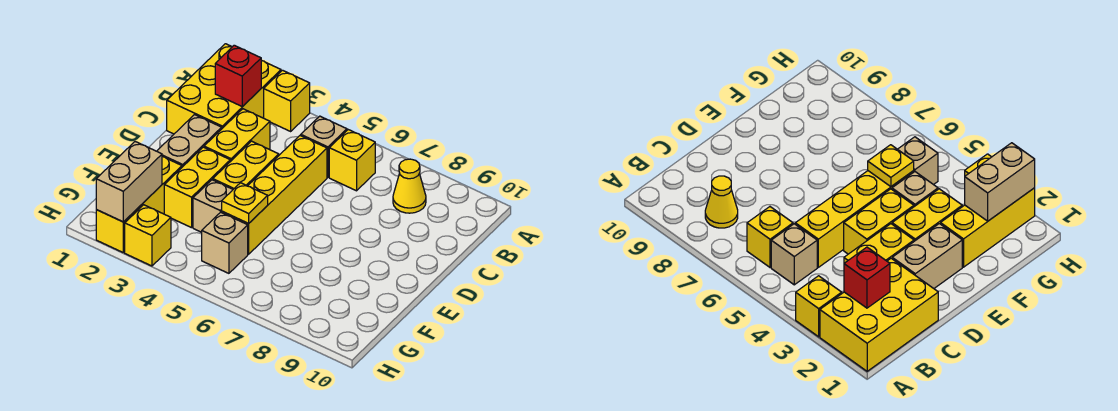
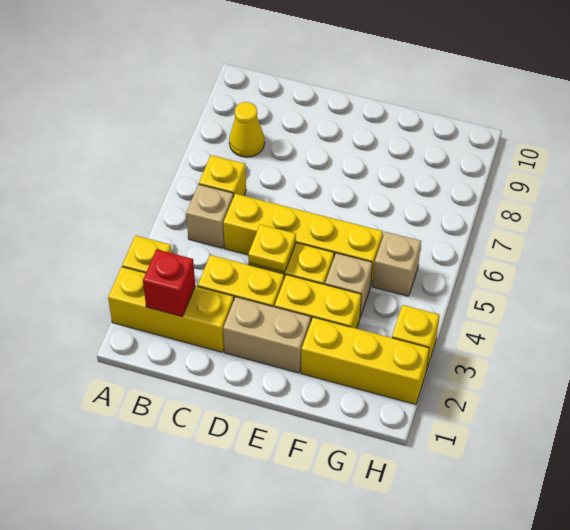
yellow brick A1:C2 level 1 -> yellow brick A2:C2 level 1
yellow plate F5 level 2 -> yellow plate D4 level 2
tan brick G2:H2 level 2 -> none

